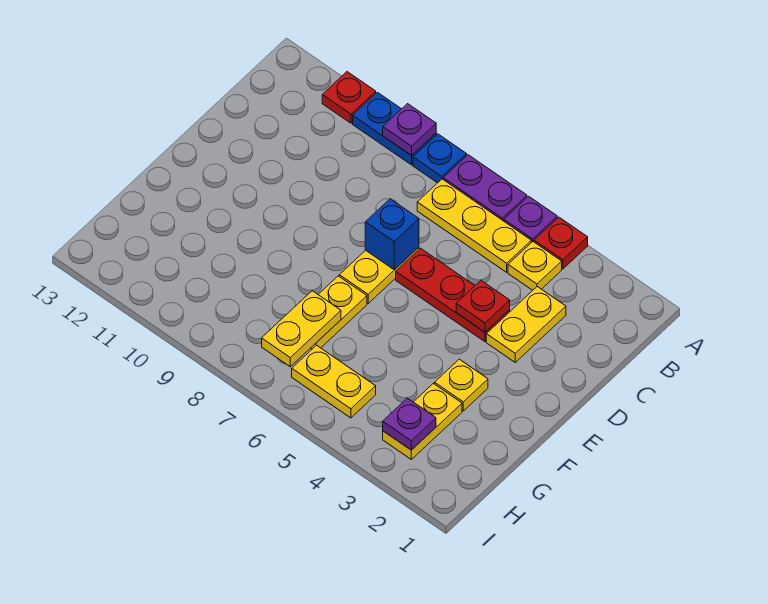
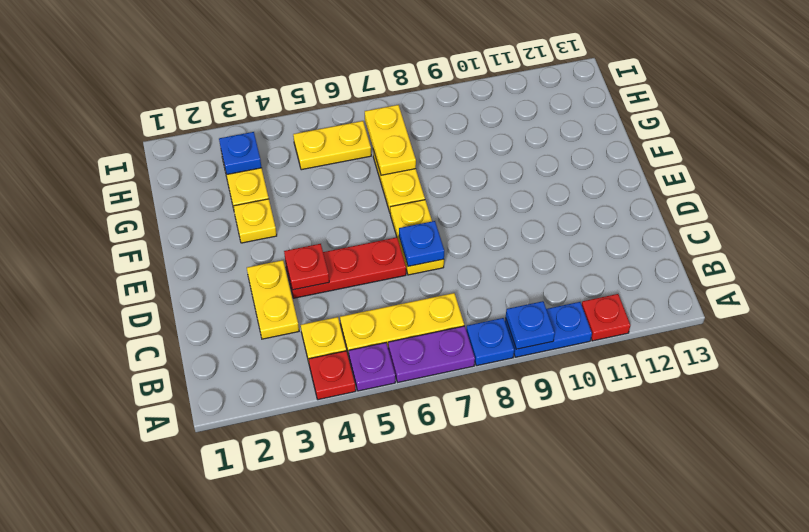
purple plate A9 level 2 -> blue plate A9 level 2
blue brick D7 level 2 -> blue plate D7 level 2
purple plate H3 level 2 -> blue plate H3 level 2

